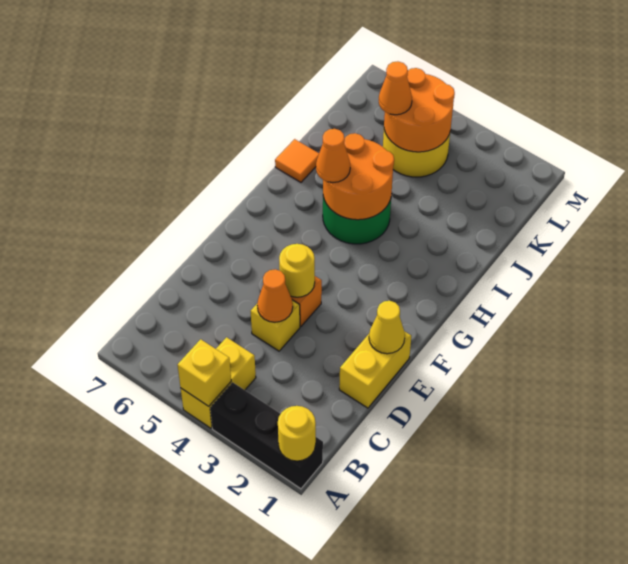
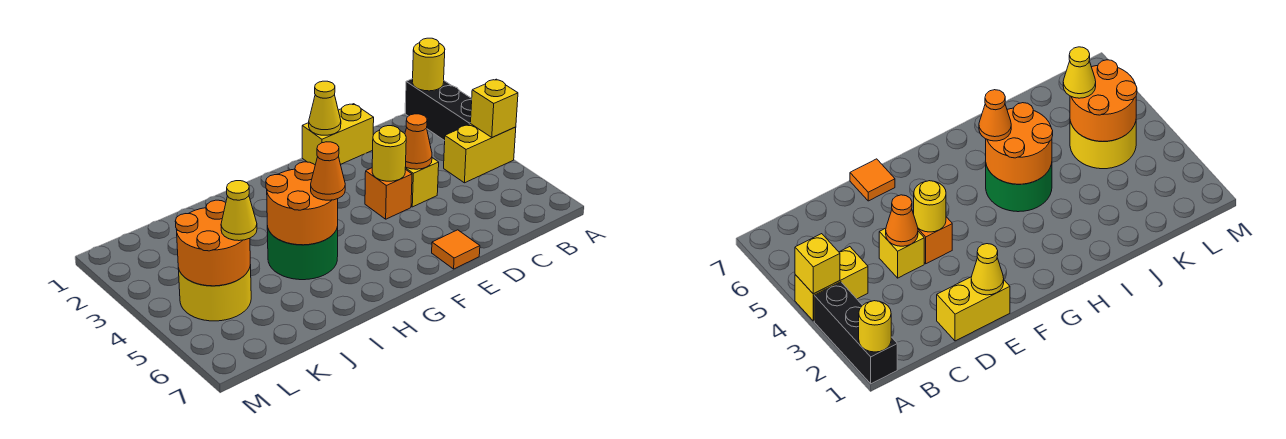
orange tile I7 level 1 -> orange tile E7 level 1
orange cone K5 level 3 -> yellow cone K5 level 3

